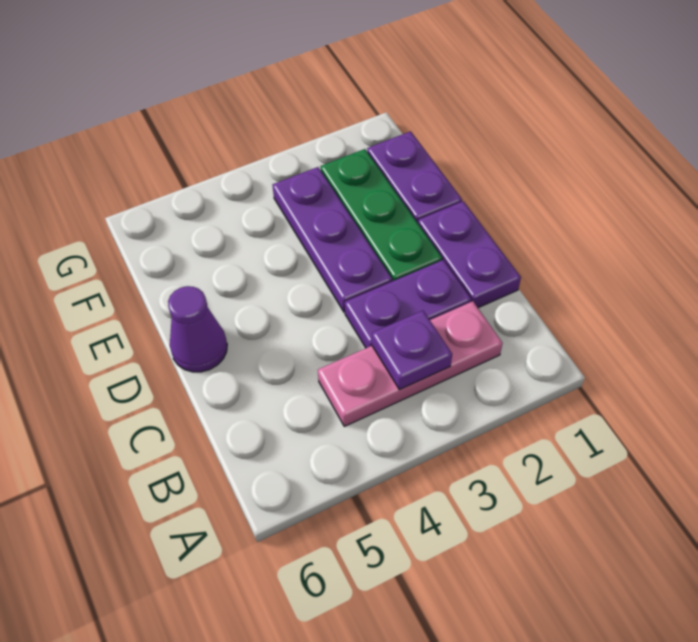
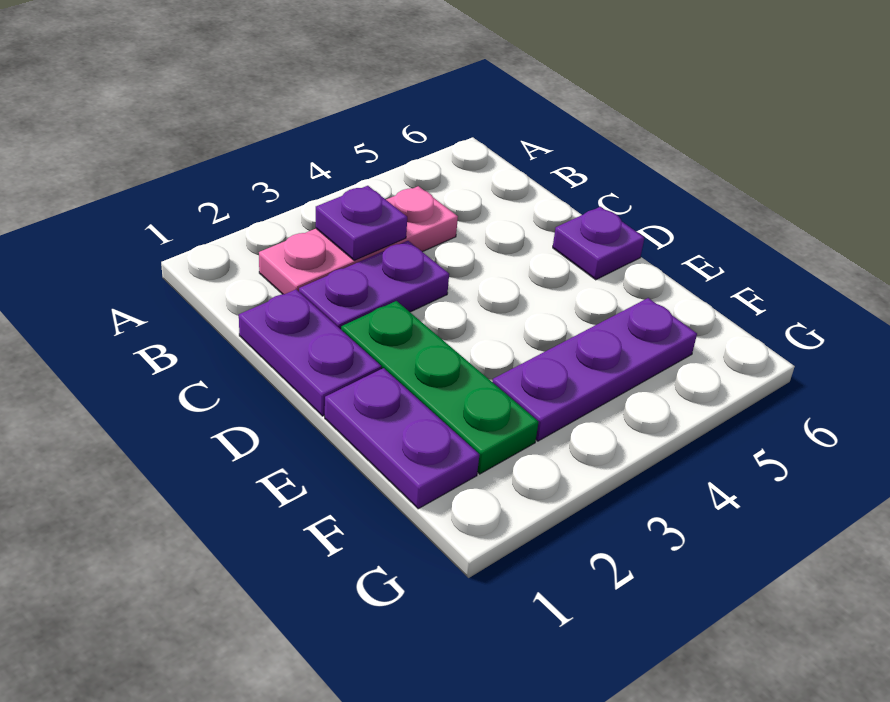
purple plate D3:F3 level 1 -> purple plate F3:F5 level 1
purple cone D6 level 1 -> purple plate D6 level 1

